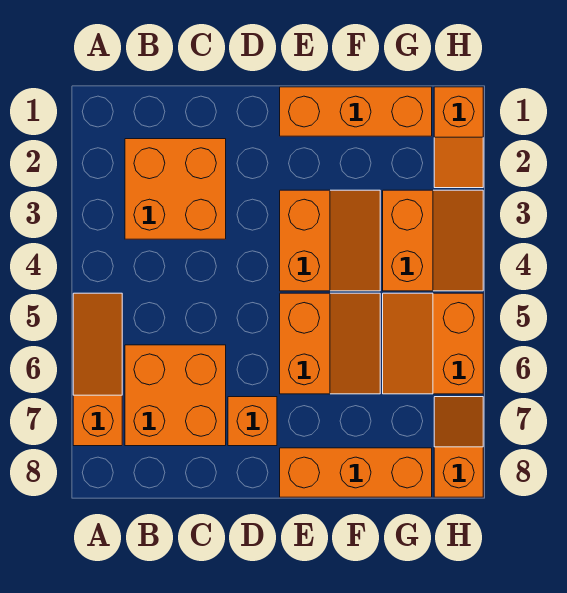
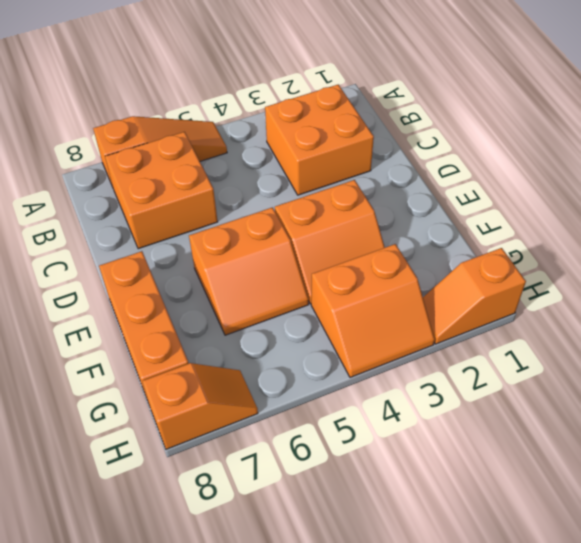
orange brick D7 level 1 -> none
orange brick E1:G1 level 1 -> none
orange slope G5:H6 level 1 top H -> none

